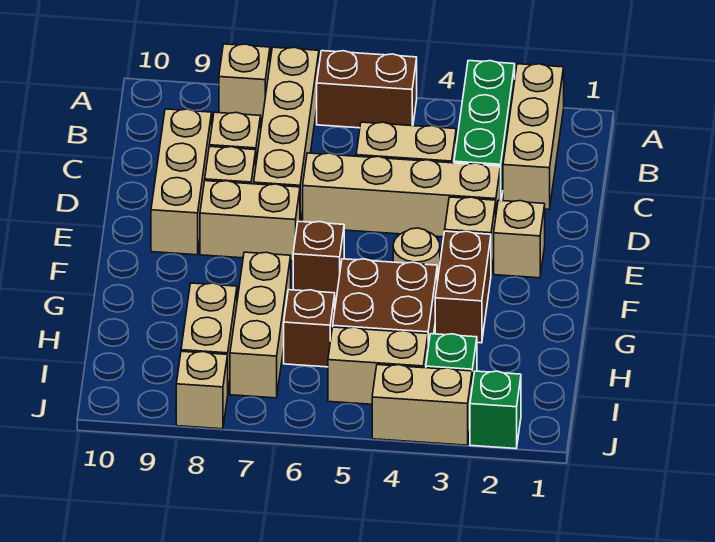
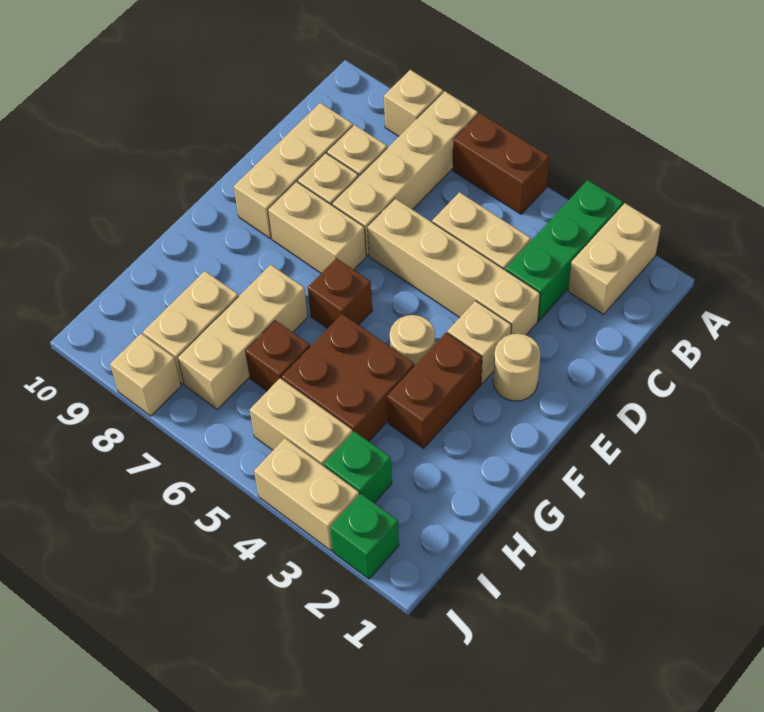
tan brick A2:C2 level 1 -> tan brick A2:B2 level 1
tan brick E2 level 1 -> tan round brick E2 level 1

